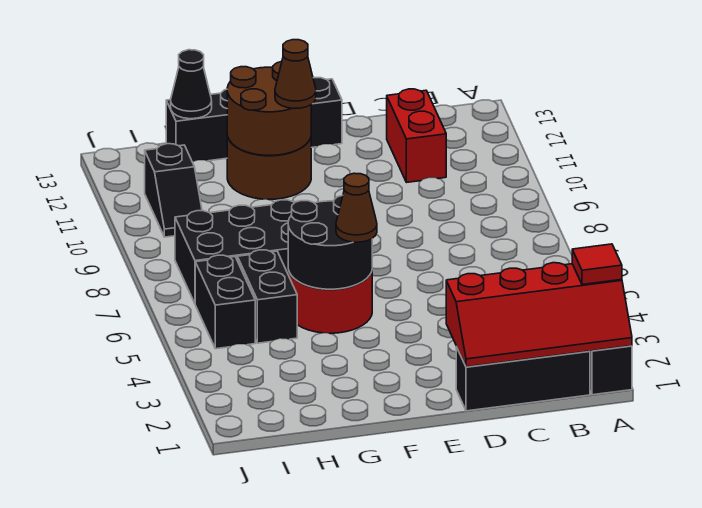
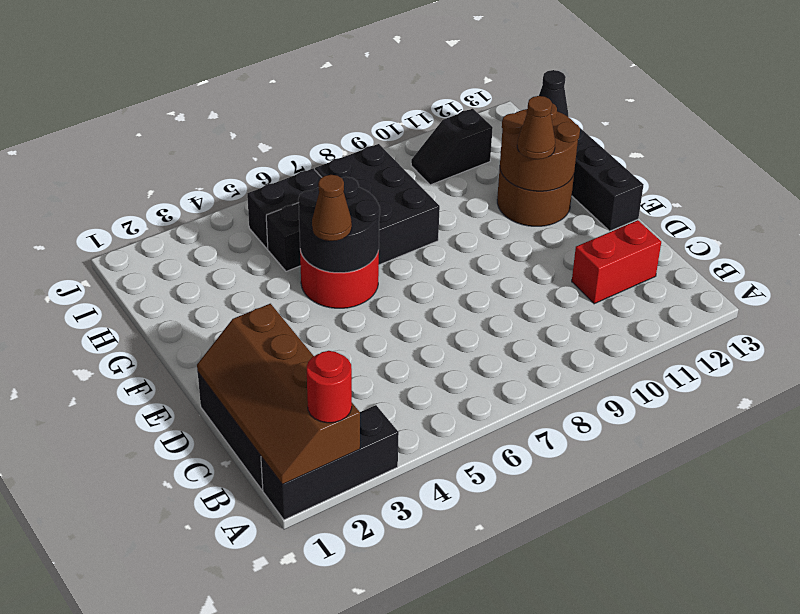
red slope A1:D2 level 2 top 2 -> brown slope A1:D2 level 2 top 2
red tile A2 level 3 -> red round brick A2 level 3

